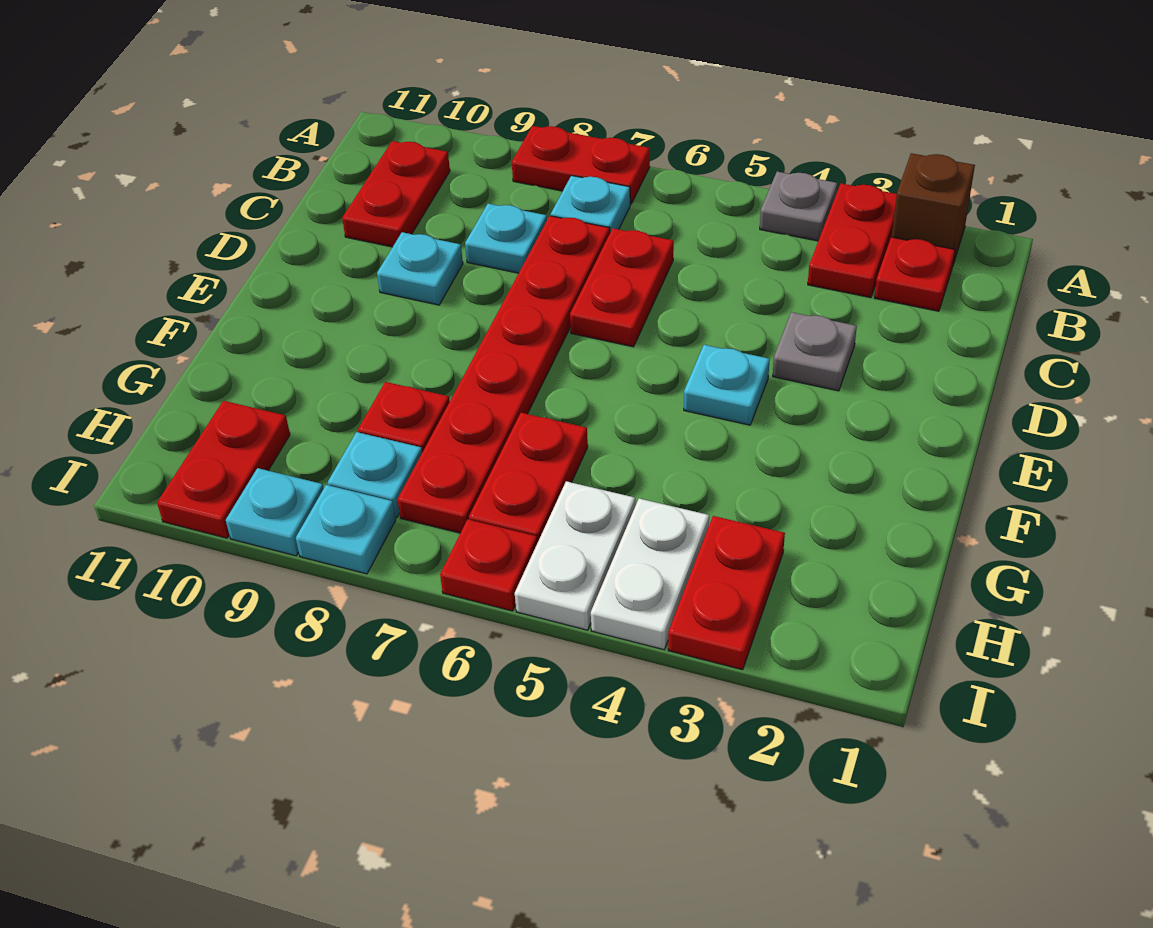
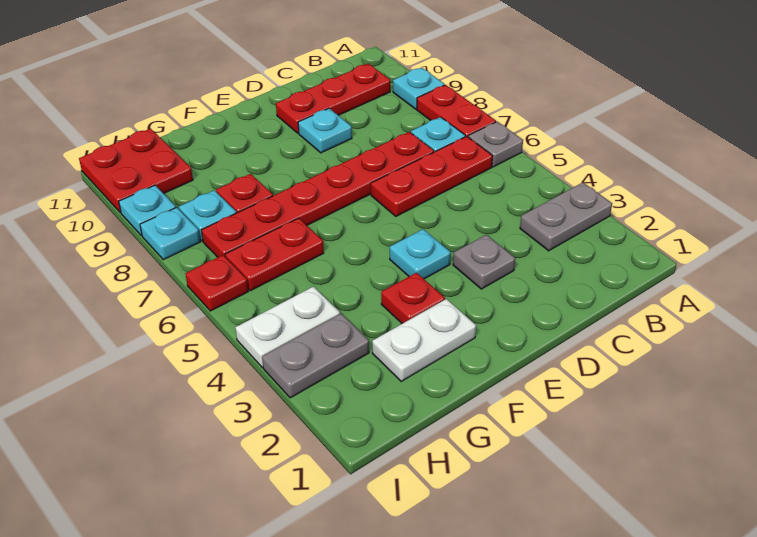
brown brick A2 level 1 -> none
red plate A3:B3 level 1 -> grey plate A3:B3 level 1
grey plate A4 level 1 -> grey plate A6 level 1
red plate B2 level 1 -> red plate F3 level 1
red plate B10:C10 level 1 -> red plate B10:D10 level 1
red plate C6:D6 level 1 -> red plate B6:D6 level 1
cyan plate C8 level 1 -> cyan plate A9 level 1
red plate H3:I3 level 1 -> grey plate H3:I3 level 1
white plate H5:I5 level 1 -> white plate F2:G2 level 1
red plate H10:I10 level 1 -> red plate H10:I11 level 1

